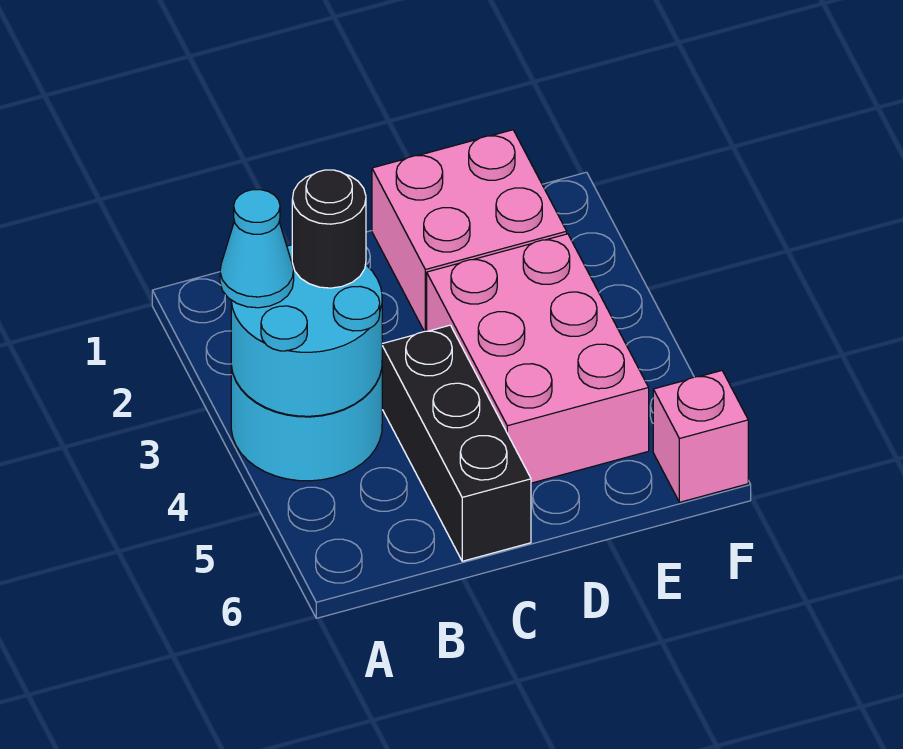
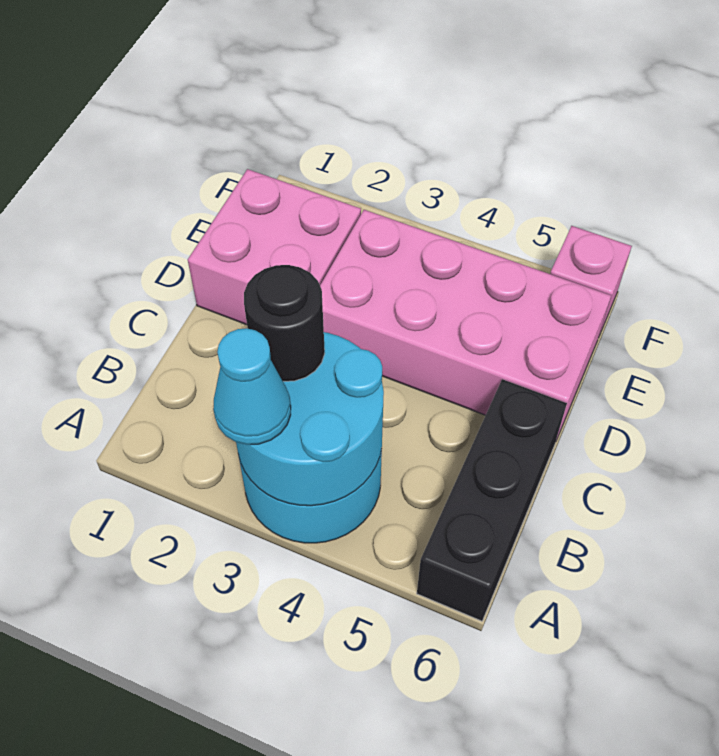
black brick C4:C6 level 1 -> black brick A6:C6 level 1
pink brick D3:E5 level 1 -> pink brick D3:E6 level 1

